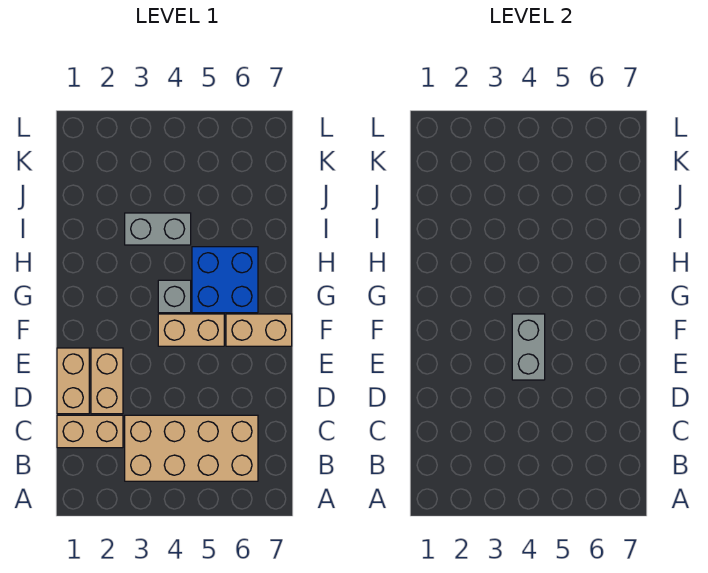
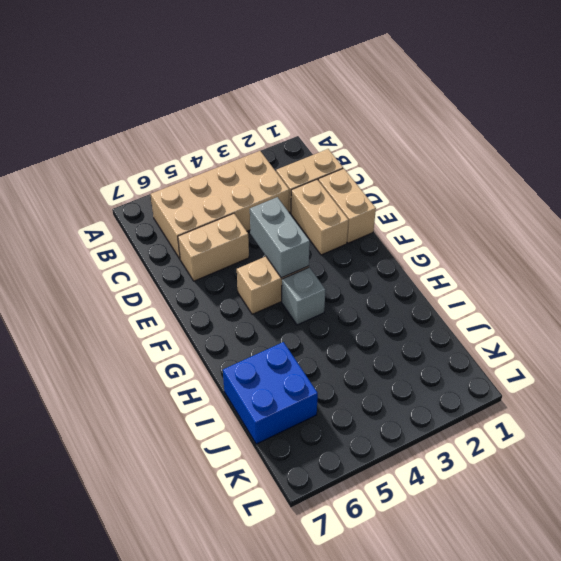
tan brick F6:F7 level 1 -> tan brick D5:D6 level 1
blue brick G5:H6 level 1 -> blue brick I6:J7 level 1
grey brick I3:I4 level 1 -> none

